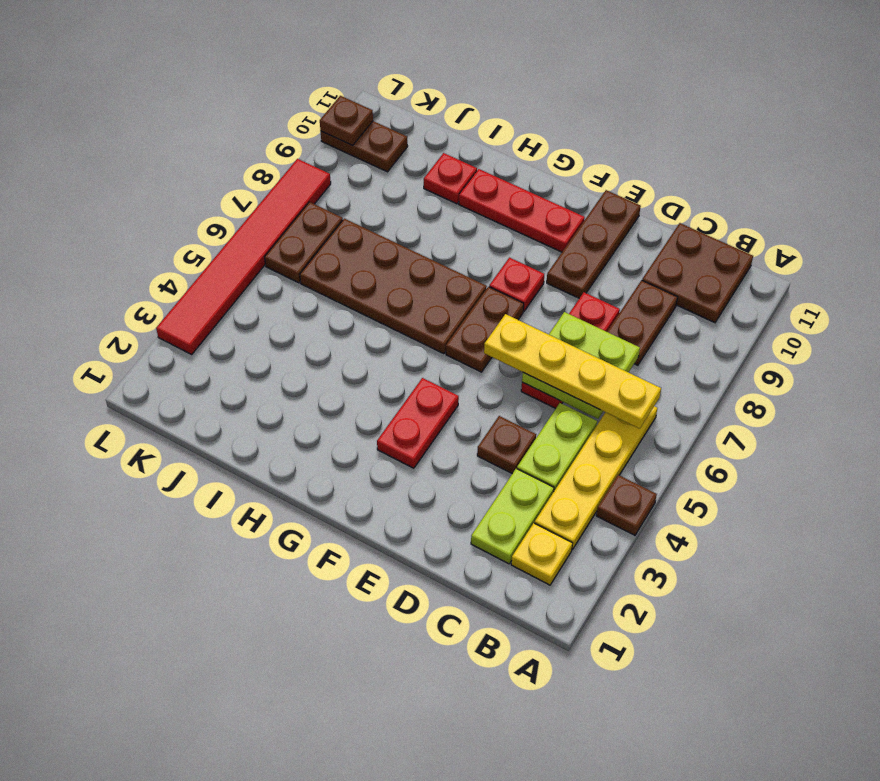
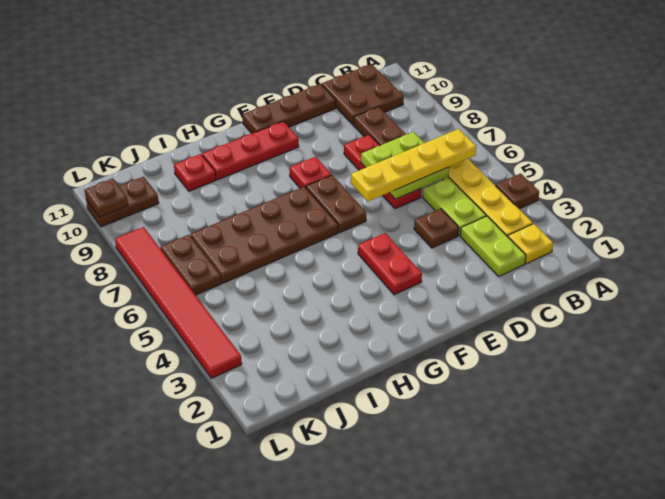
brown plate E9:E11 level 1 -> brown plate D11:F11 level 1

